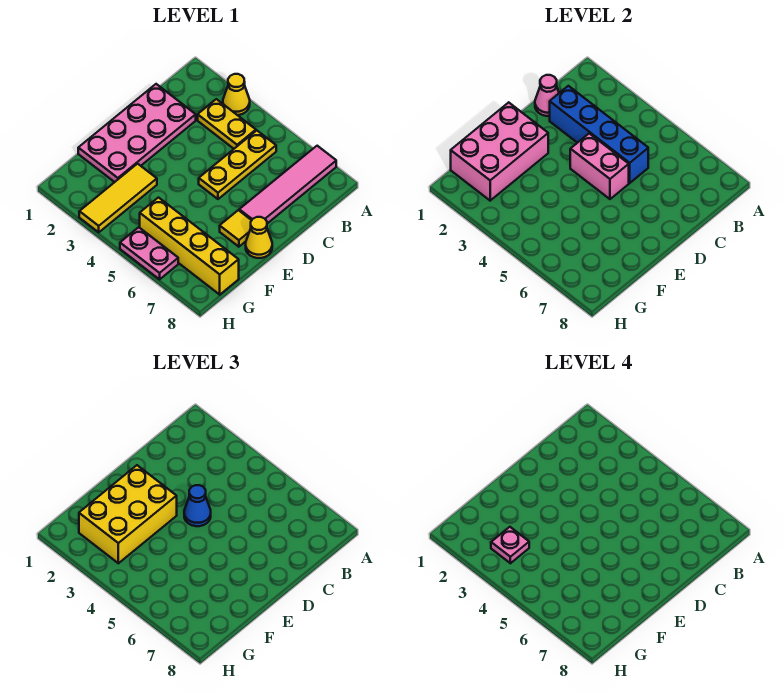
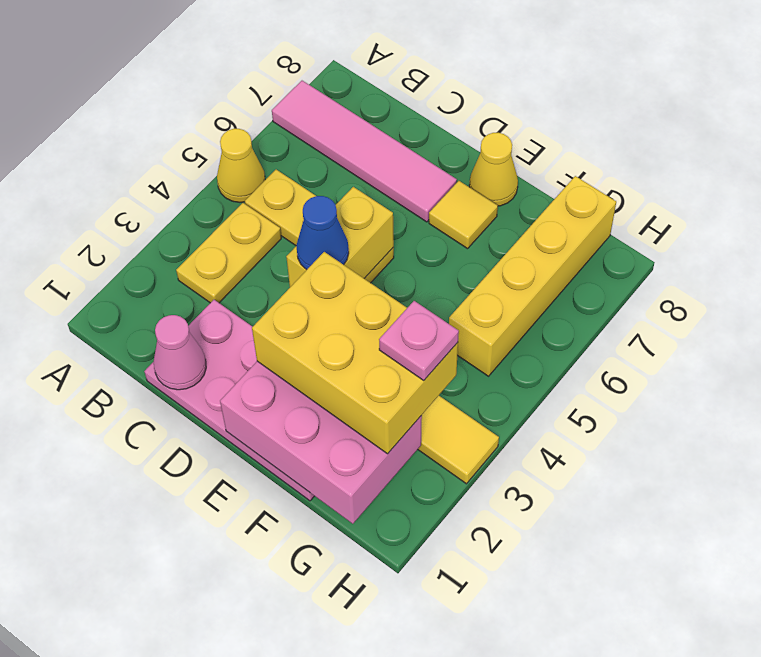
yellow cone A3 level 1 -> yellow cone A5 level 1
blue brick C2:C5 level 2 -> none
pink brick D4:D5 level 2 -> yellow brick D4:D5 level 2
pink plate H5:H6 level 1 -> none

